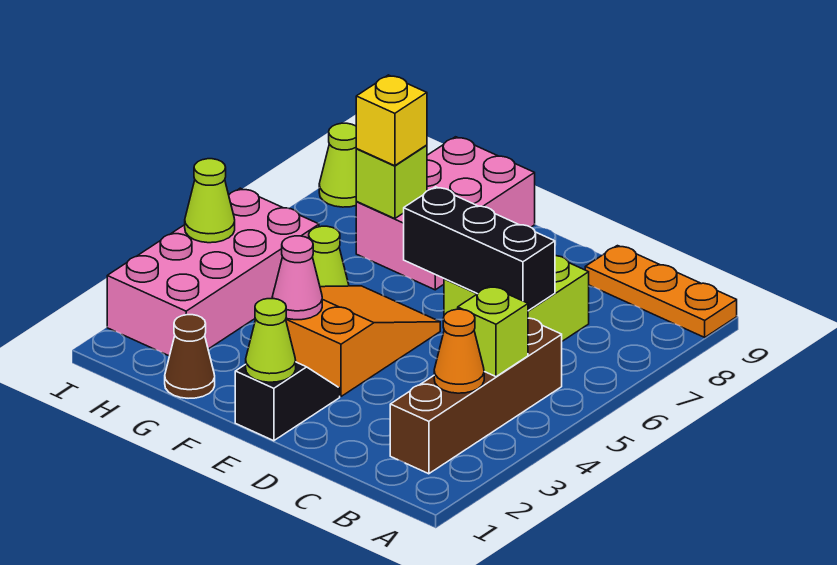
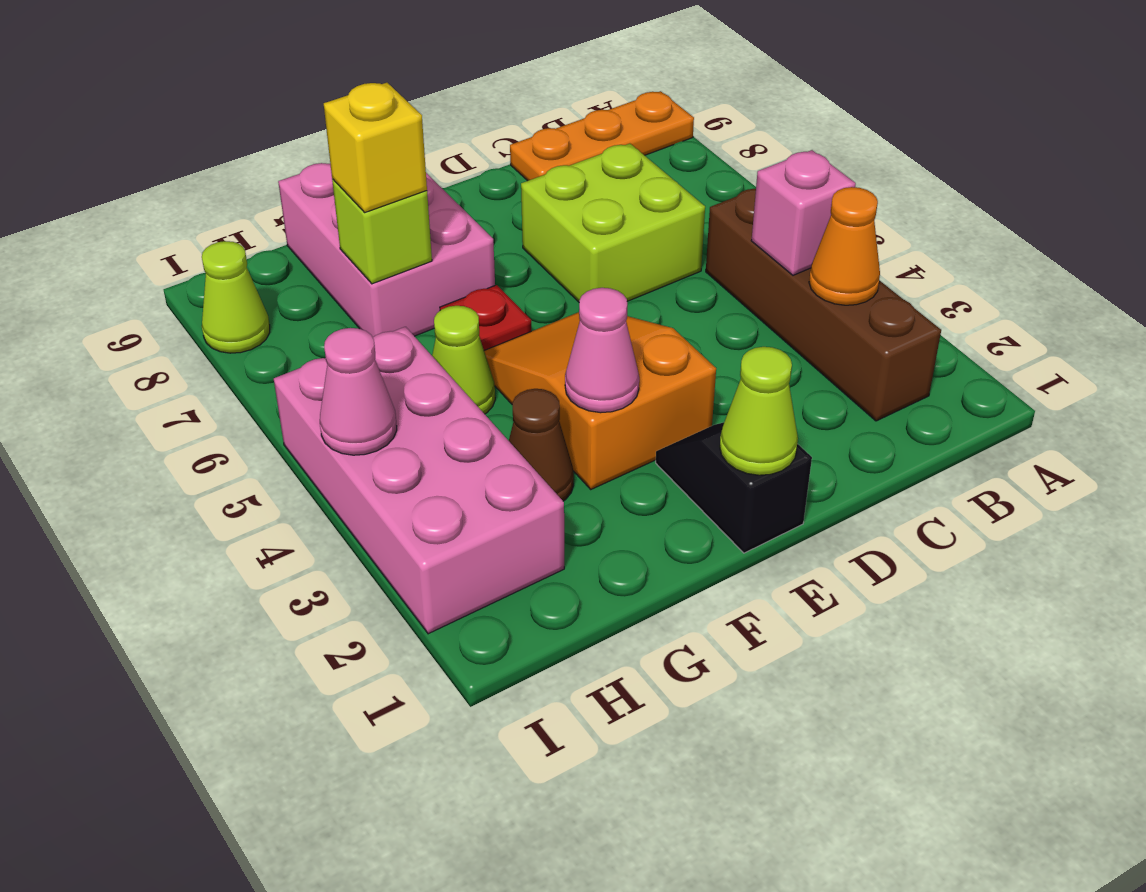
lime brick B4 level 2 -> pink brick B4 level 2
black brick C6:E6 level 2 -> none
none -> red plate F6 level 1
brown cone G1 level 1 -> brown cone G3 level 1
lime cone I4 level 2 -> pink cone I4 level 2

